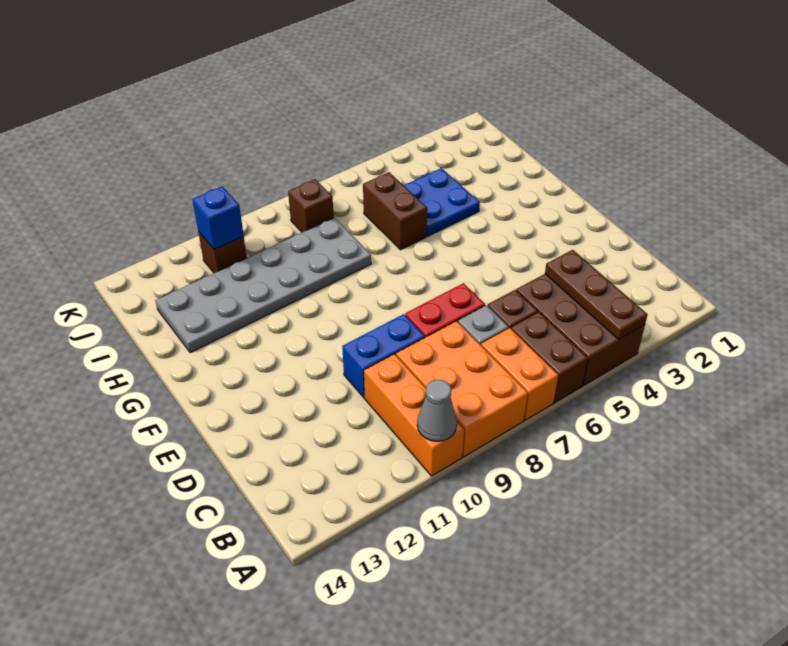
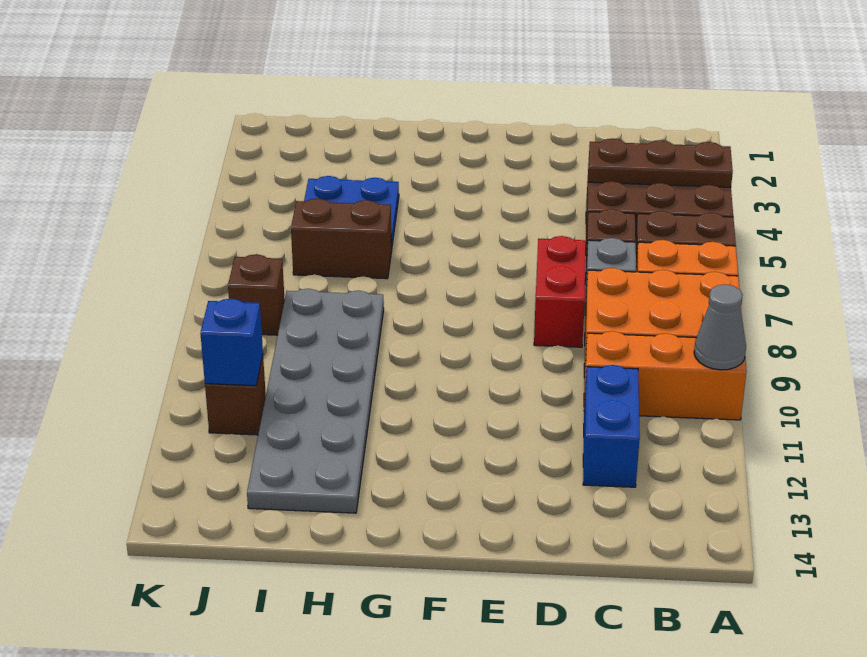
blue brick D9:D10 level 1 -> blue brick C11:C12 level 1

